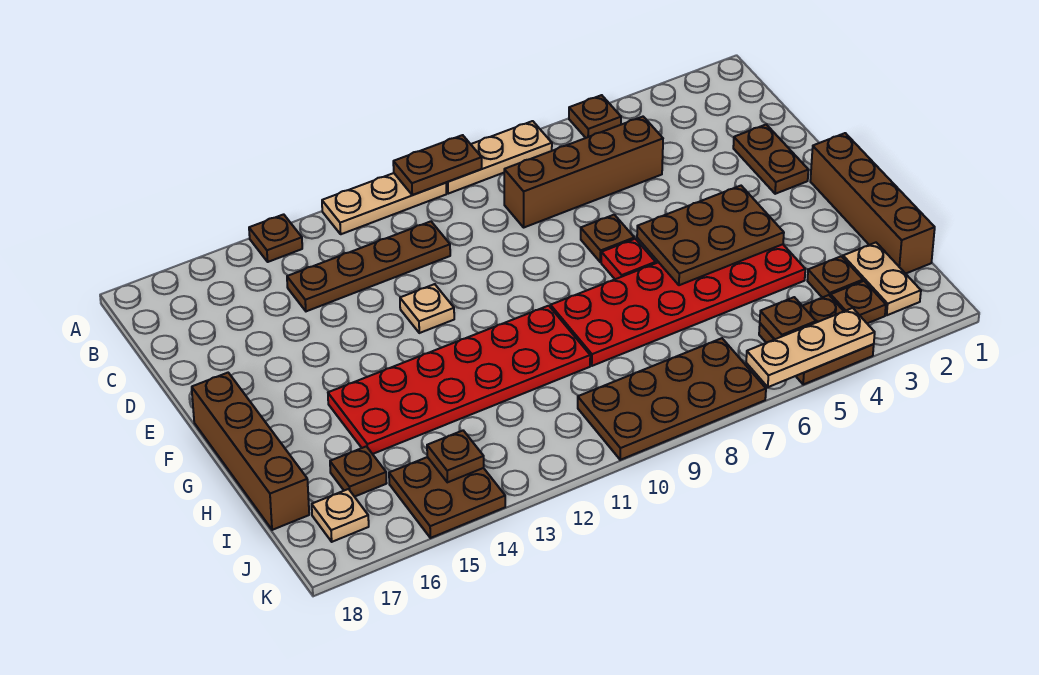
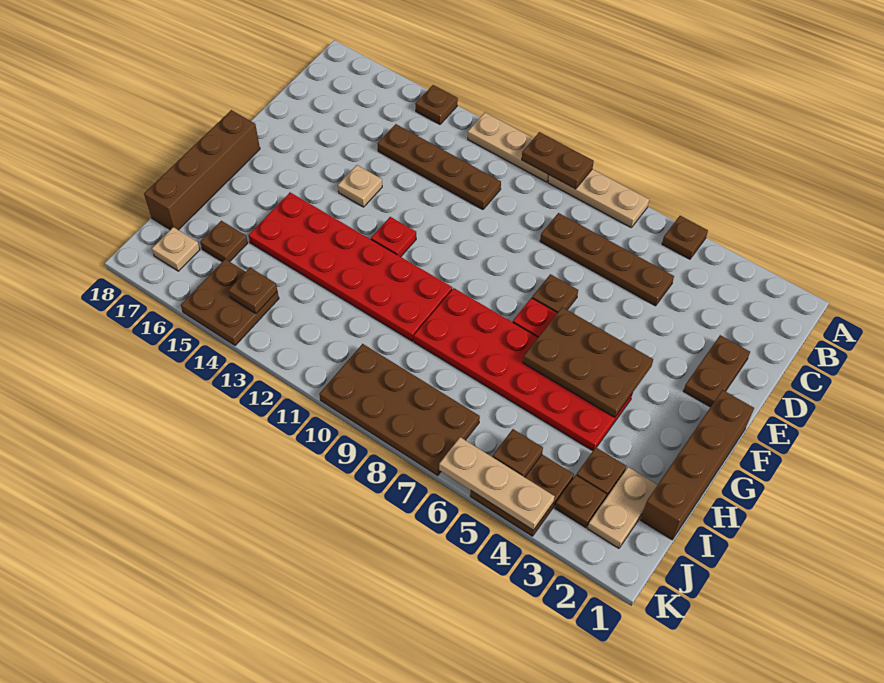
brown brick C5:C8 level 1 -> brown plate C5:C8 level 1
tan plate E12 level 1 -> tan plate E14 level 1
none -> red plate F12 level 1

